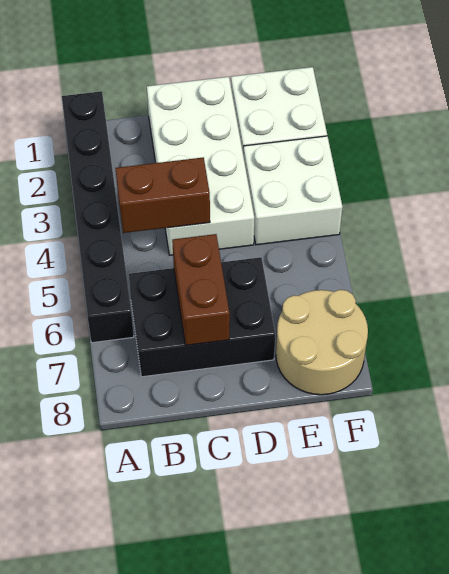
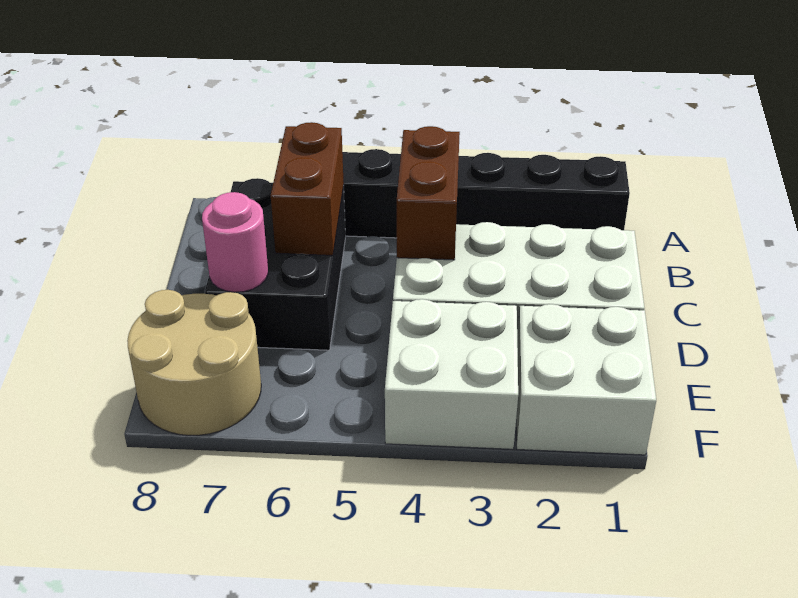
brown brick C6:C7 level 2 -> brown brick B6:C6 level 2
none -> pink round brick D7 level 2

